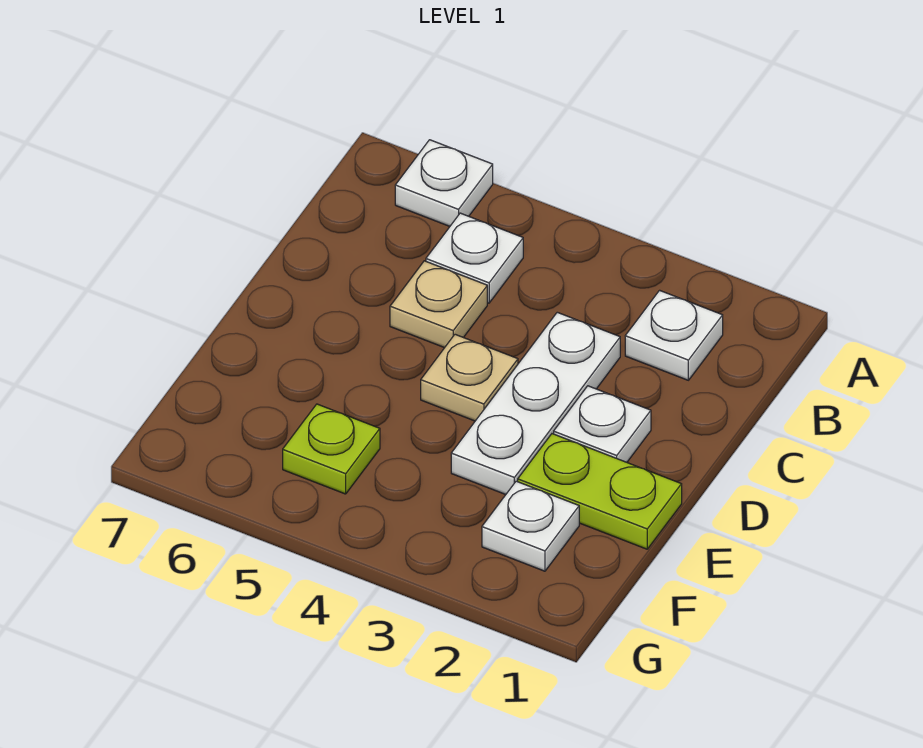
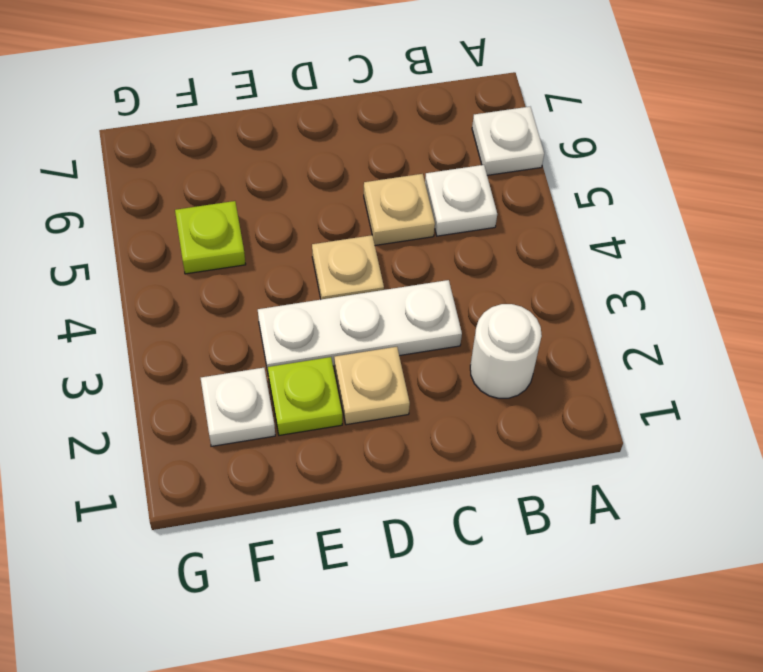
white plate B2 level 1 -> white round brick B2 level 1
white plate D2 level 1 -> tan plate D2 level 1
lime plate E1:E2 level 1 -> lime plate E2 level 1

